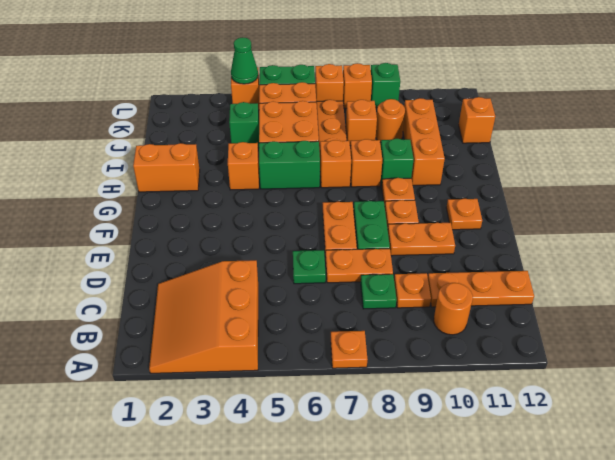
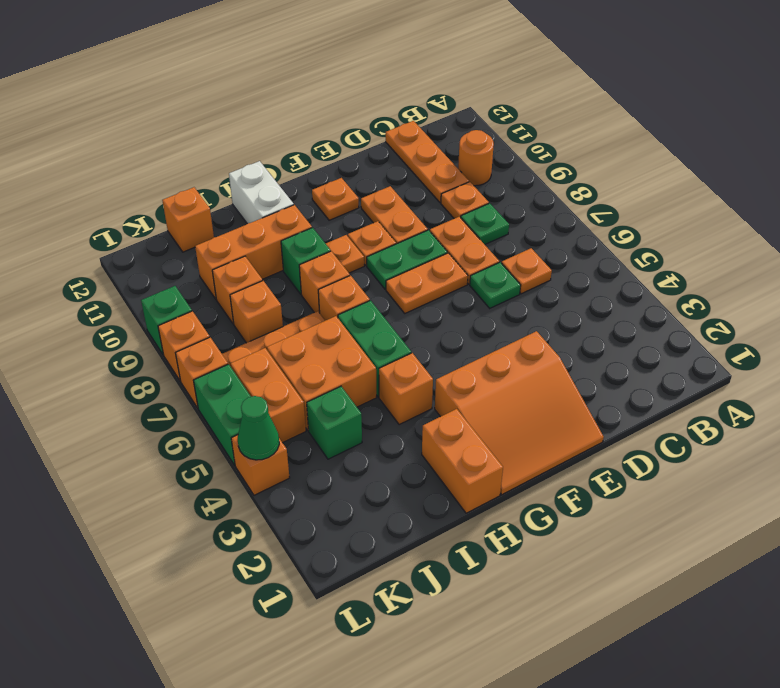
orange slope A2:C4 level 1 top 4 -> orange slope E1:G3 level 1 top 3
orange plate A7 level 1 -> orange plate C6 level 1
none -> white brick H11:H12 level 1
orange round brick J9 level 1 -> orange brick J9 level 1

